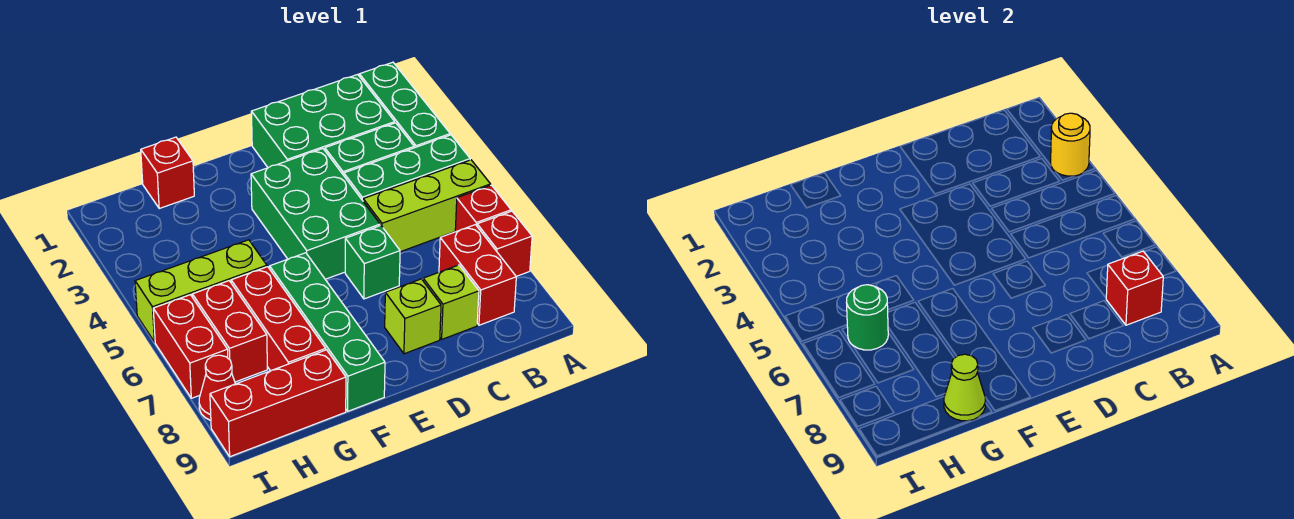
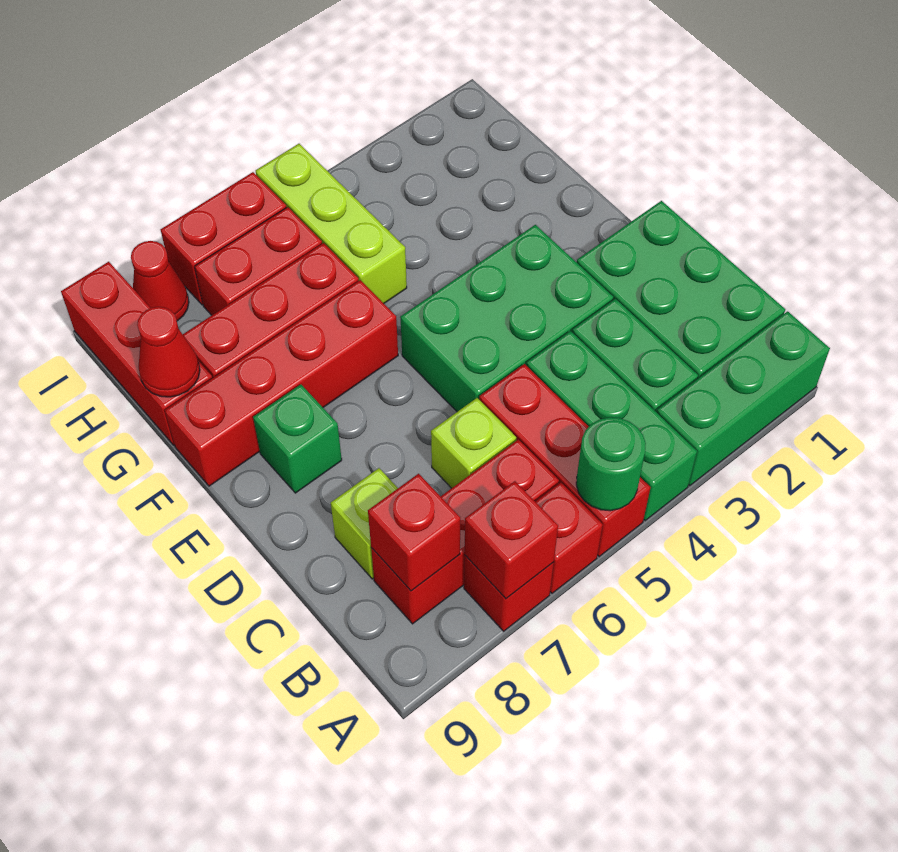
yellow round brick A3 level 2 -> none
lime brick A5:C5 level 1 -> red brick A5:C5 level 1
red brick B7:B8 level 1 -> red brick B6:B8 level 1
green brick D6 level 1 -> green brick E8 level 1
lime brick D8 level 1 -> lime brick C6 level 1
green brick F6:F9 level 1 -> red brick F6:F9 level 1
red brick G1 level 1 -> red brick A7 level 2
lime cone G9 level 2 -> red cone G9 level 2
green round brick H6 level 2 -> green round brick A5 level 2

